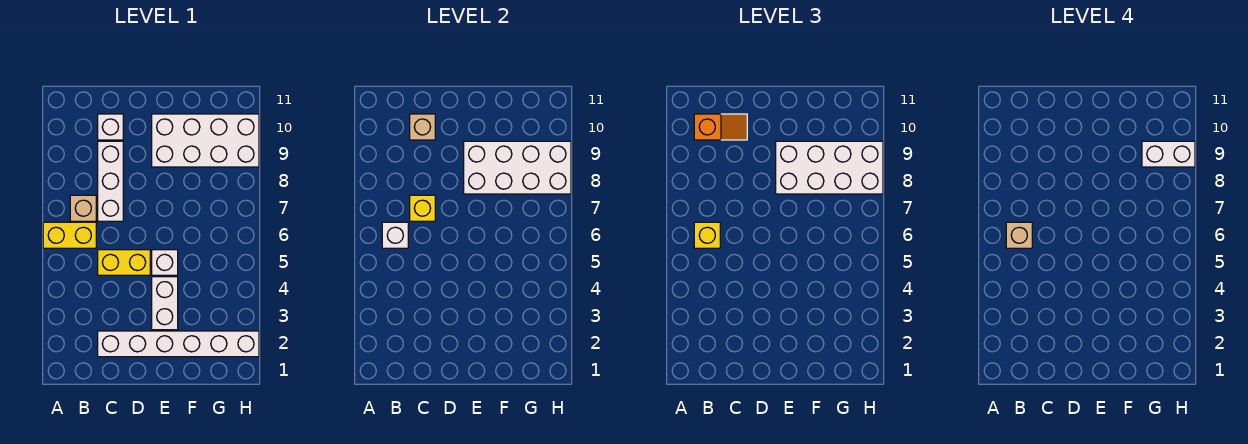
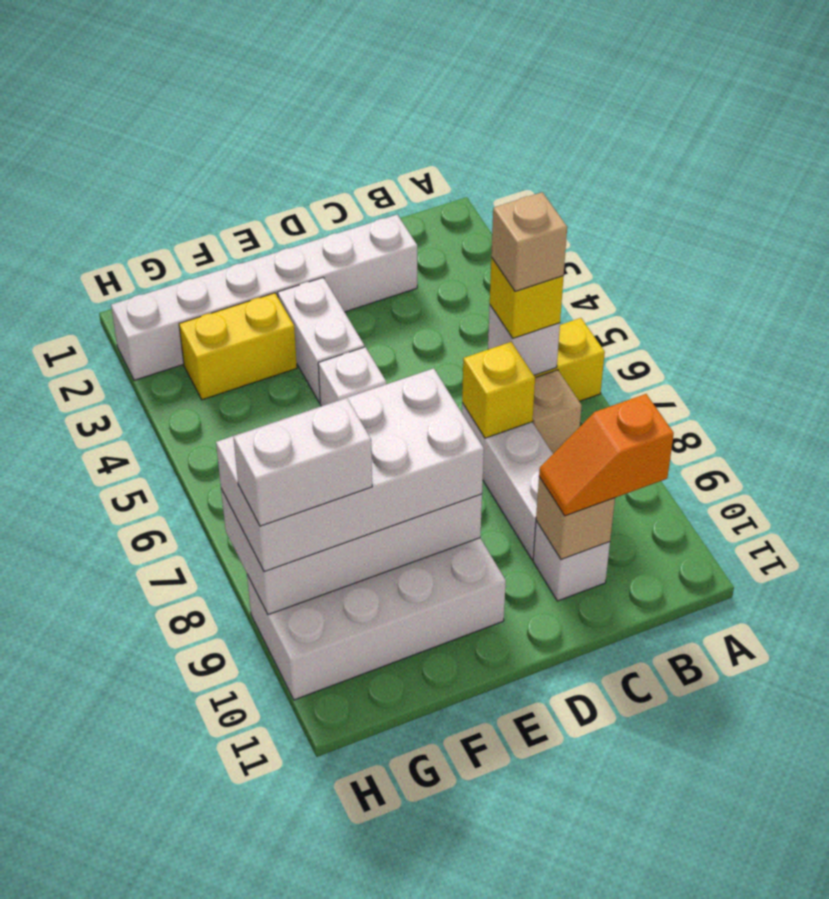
yellow brick C5:D5 level 1 -> yellow brick F3:G3 level 1

